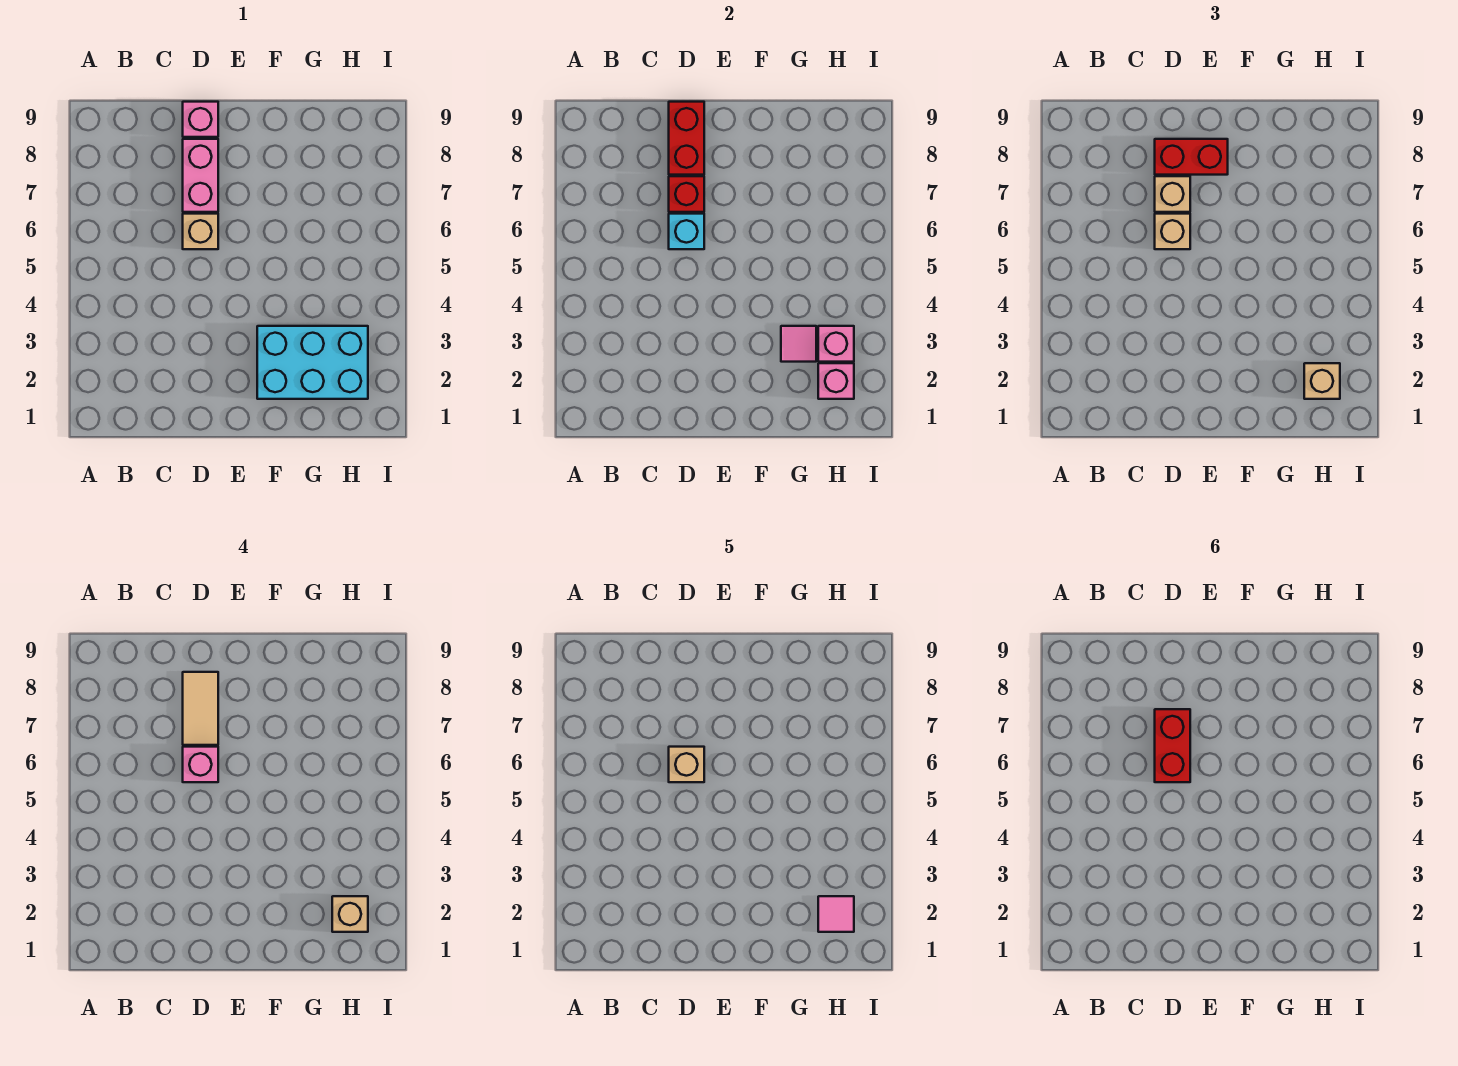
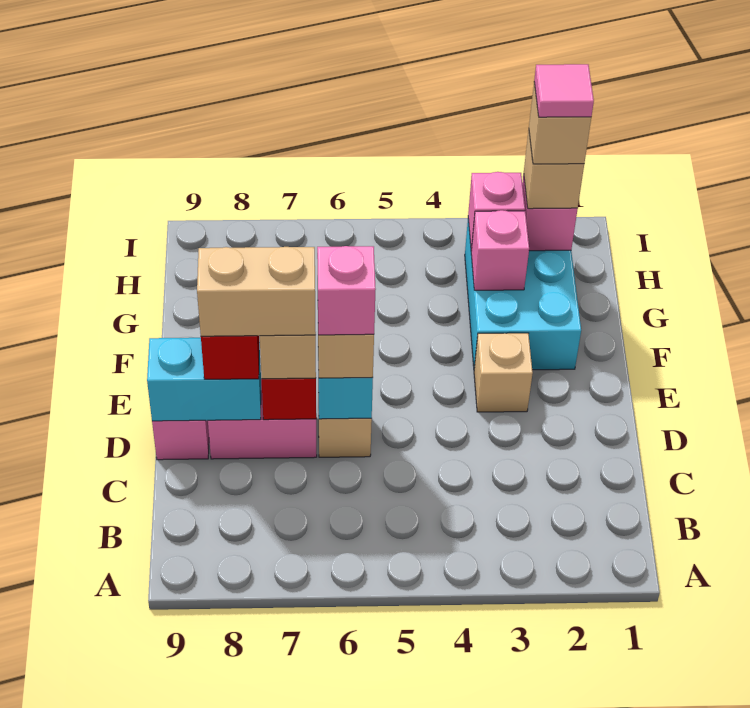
tan brick D6 level 5 -> tan brick E3 level 1
red brick D6:D7 level 6 -> none
tan tile D7:D8 level 4 -> tan brick D7:D8 level 4
red brick D8:D9 level 2 -> cyan brick D8:D9 level 2
pink tile G3 level 2 -> pink brick G3 level 2

